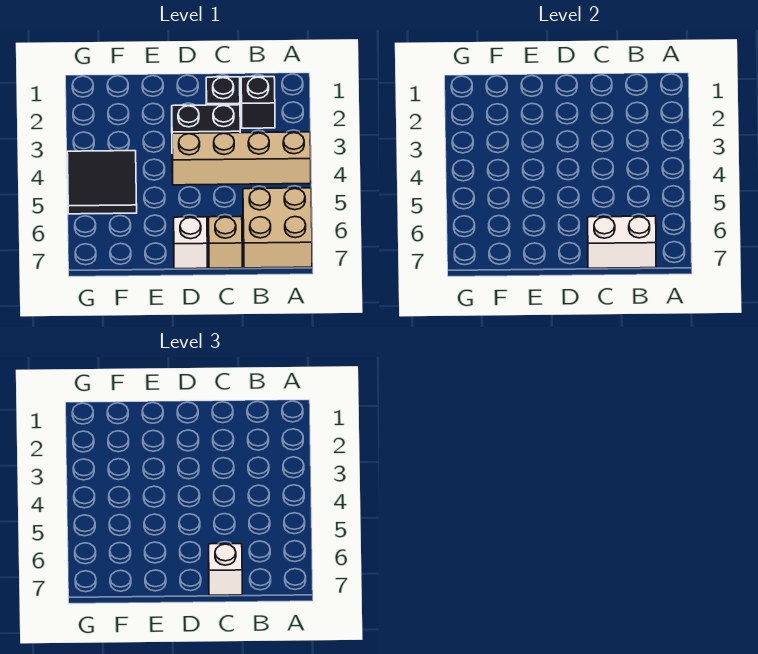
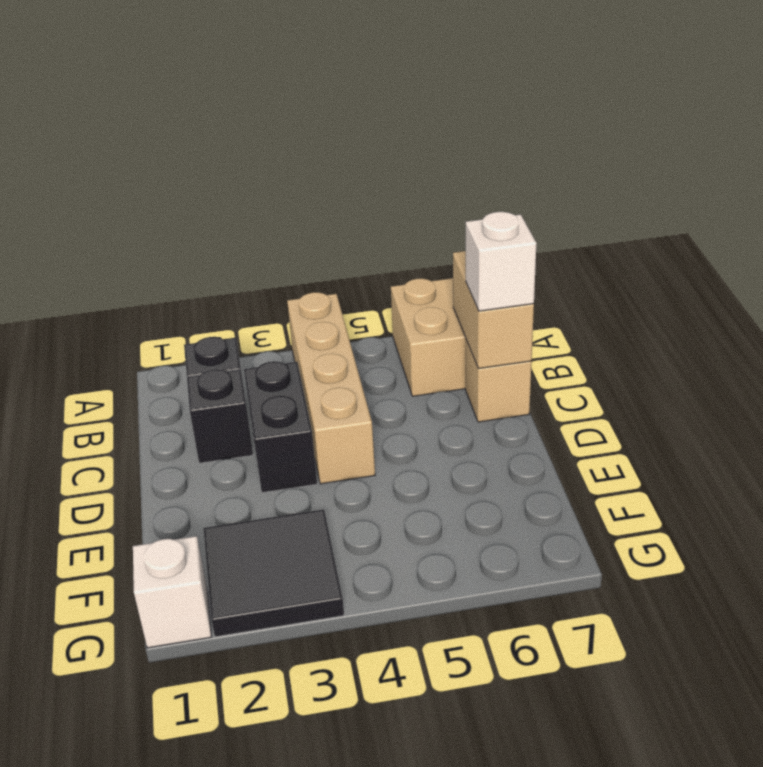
white brick B7:C7 level 2 -> tan brick B7:C7 level 2
white brick D7 level 1 -> white brick G1 level 1
black tile F4:G5 level 1 -> black tile F2:G3 level 1

